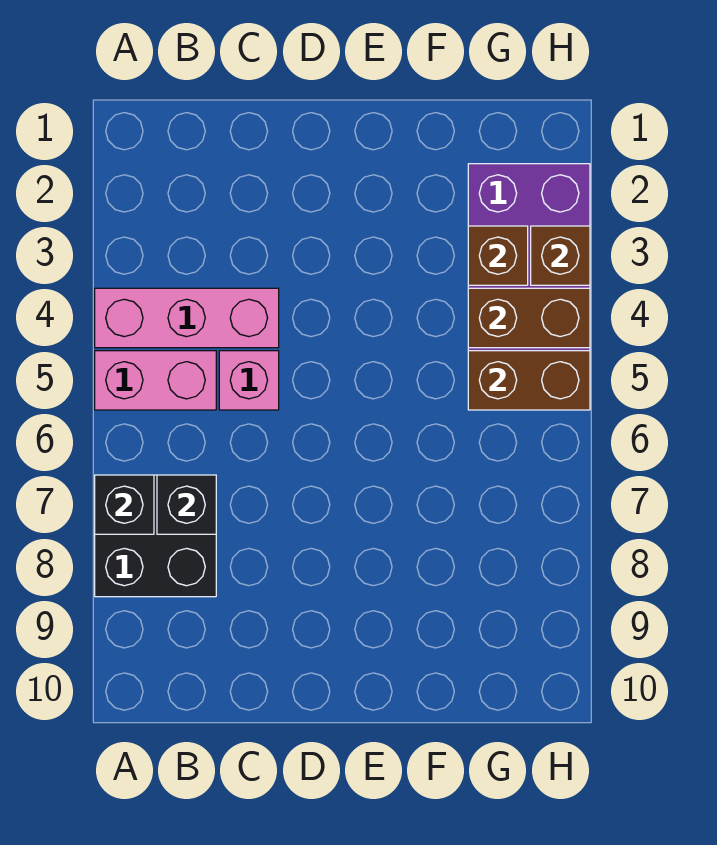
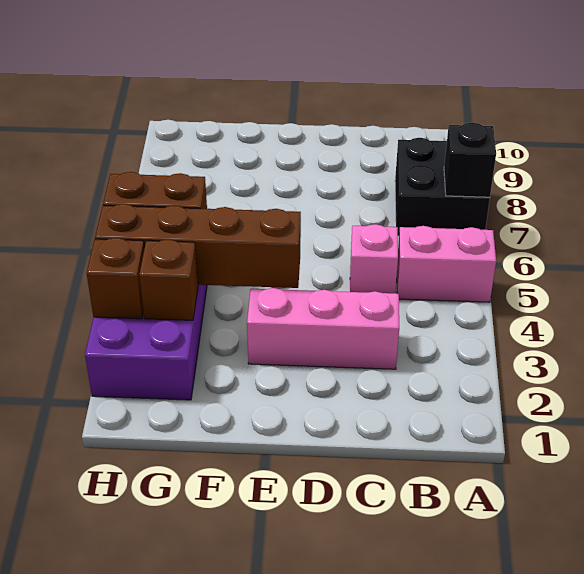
pink brick A4:C4 level 1 -> pink brick C3:E3 level 1
black brick B7 level 2 -> none
brown brick G4:H4 level 2 -> brown brick E4:H4 level 2

